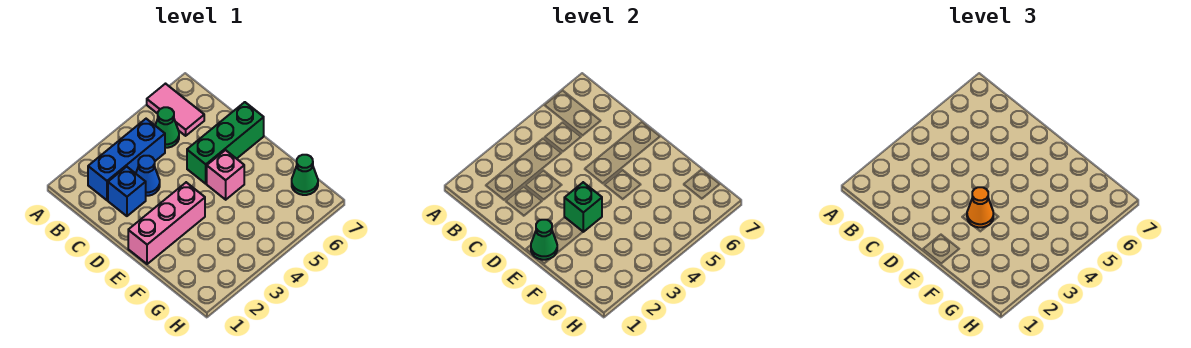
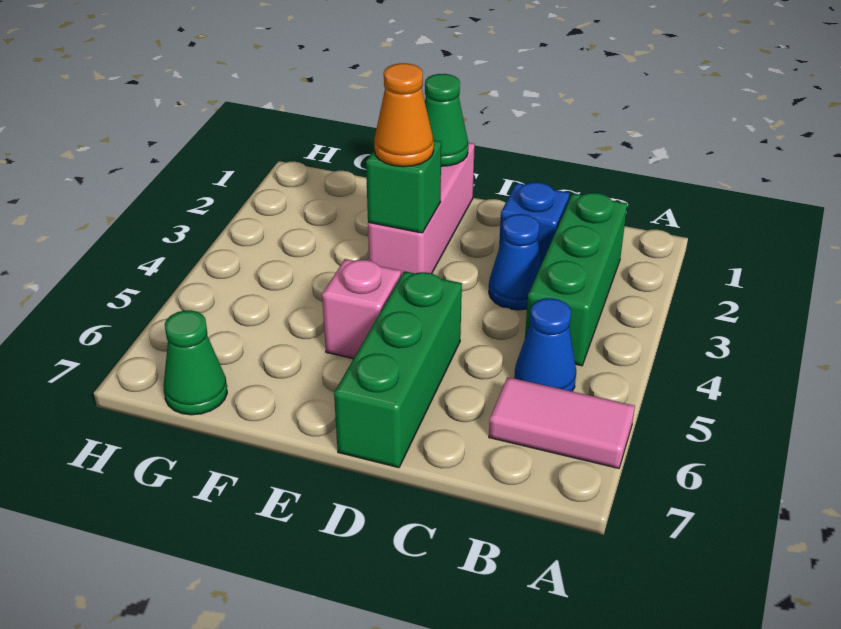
blue brick B2:B4 level 1 -> green brick B2:B4 level 1
green cone B5 level 1 -> blue cone B5 level 1

